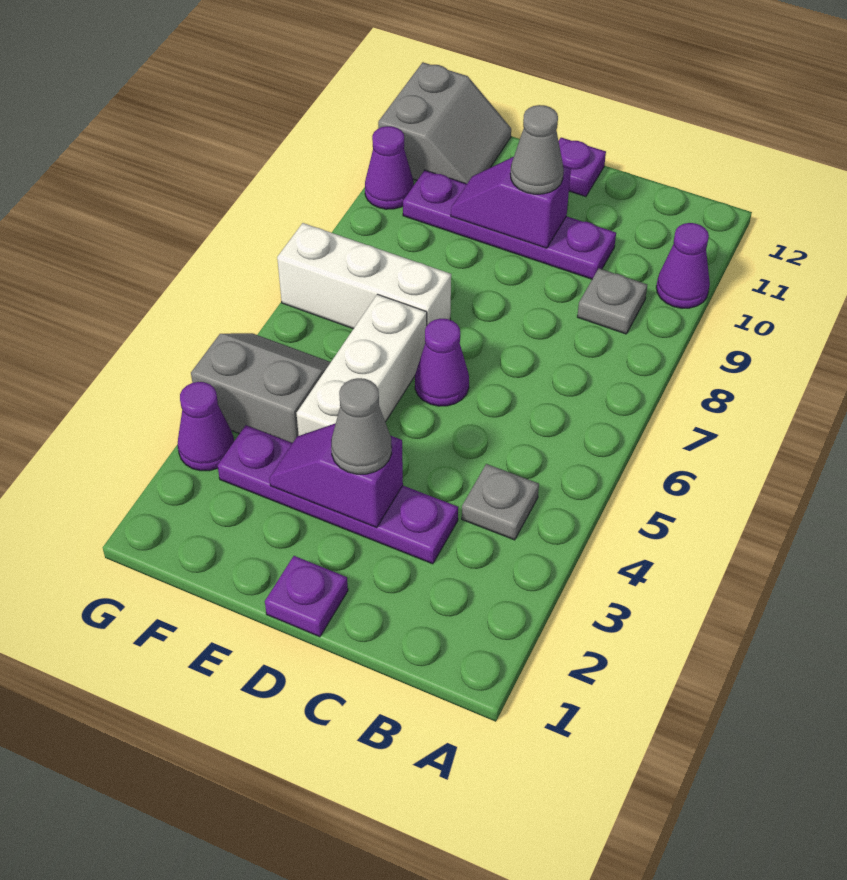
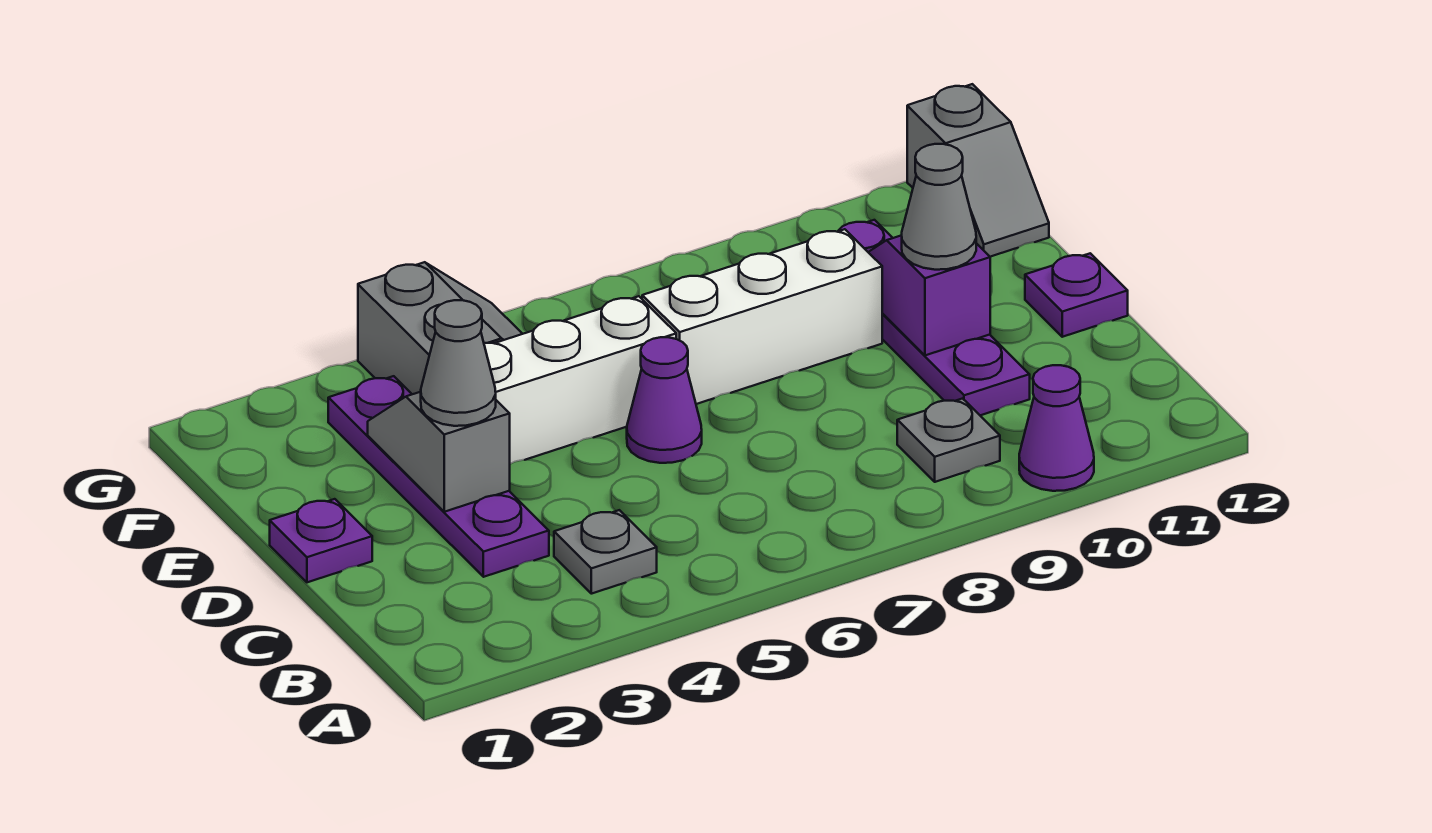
purple slope D3:E3 level 2 top D -> grey slope D3:E3 level 2 top D
white brick E7:G7 level 1 -> white brick E7:E9 level 1
grey slope F11:G12 level 1 top G -> grey slope F12:G12 level 1 top G
purple cone G3 level 1 -> none
purple cone G10 level 1 -> none

